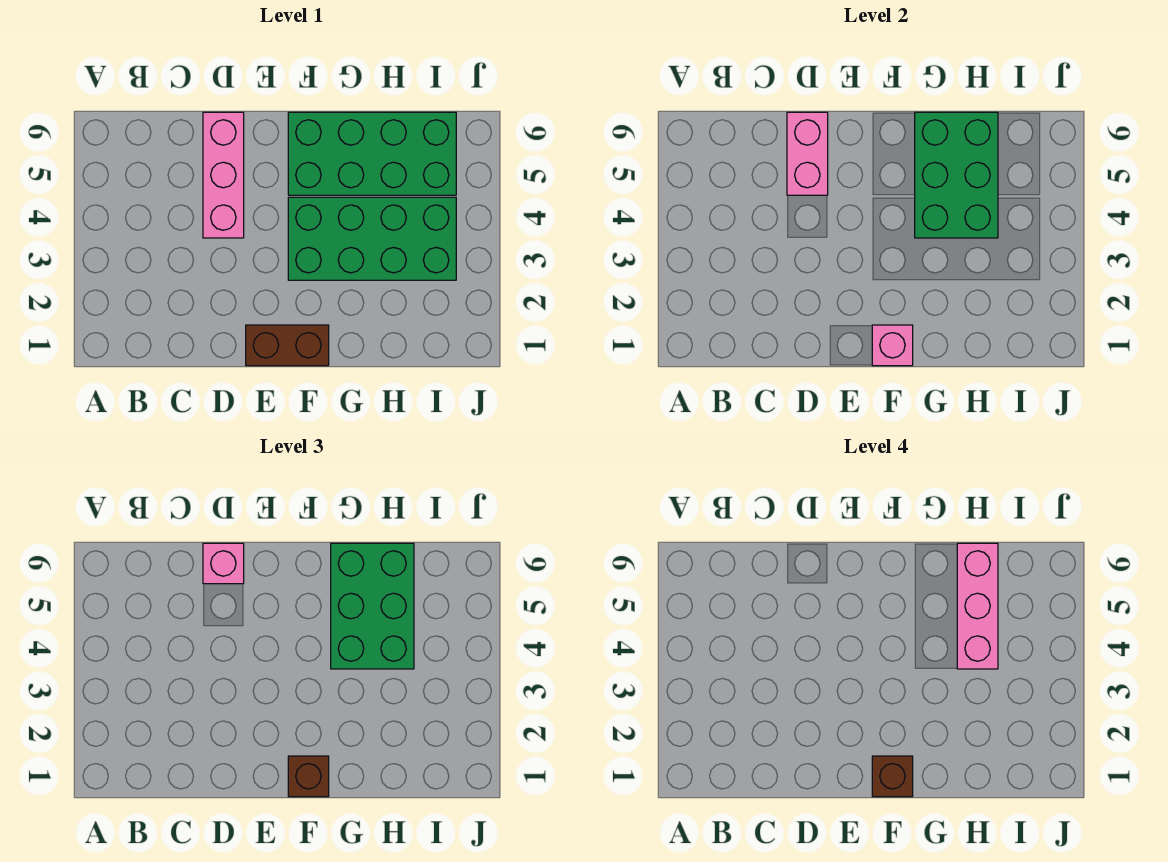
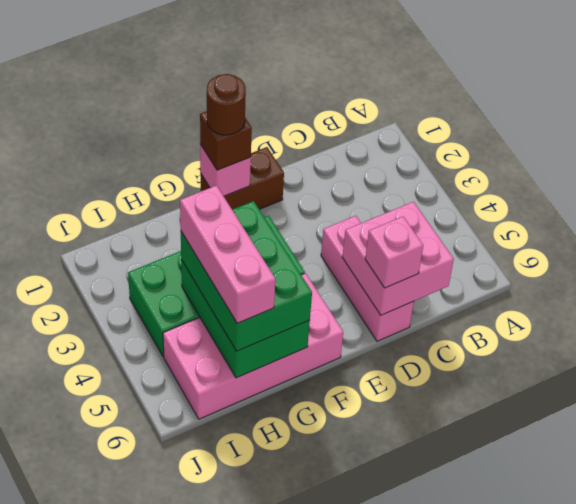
pink brick D5:D6 level 2 -> pink brick C5:D6 level 2
brown brick F1 level 4 -> brown round brick F1 level 4
green brick F5:I6 level 1 -> pink brick F5:I6 level 1

